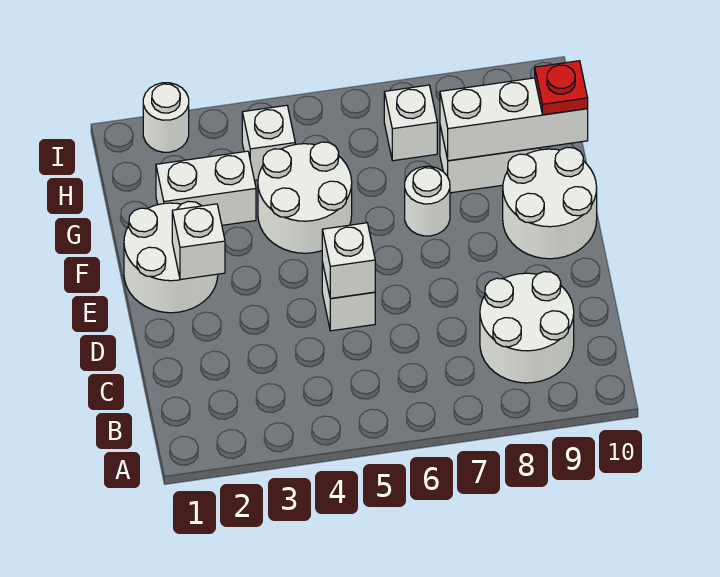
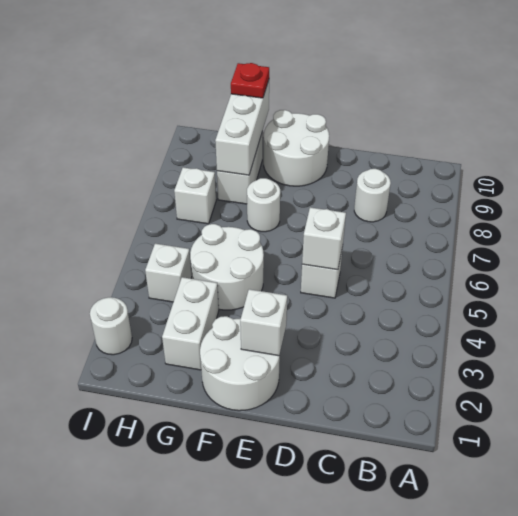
white round brick B8:C9 level 1 -> white round brick C8 level 1

